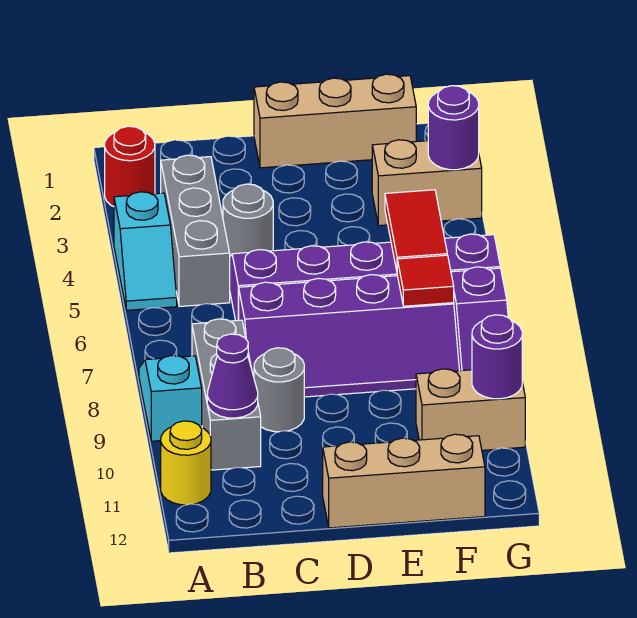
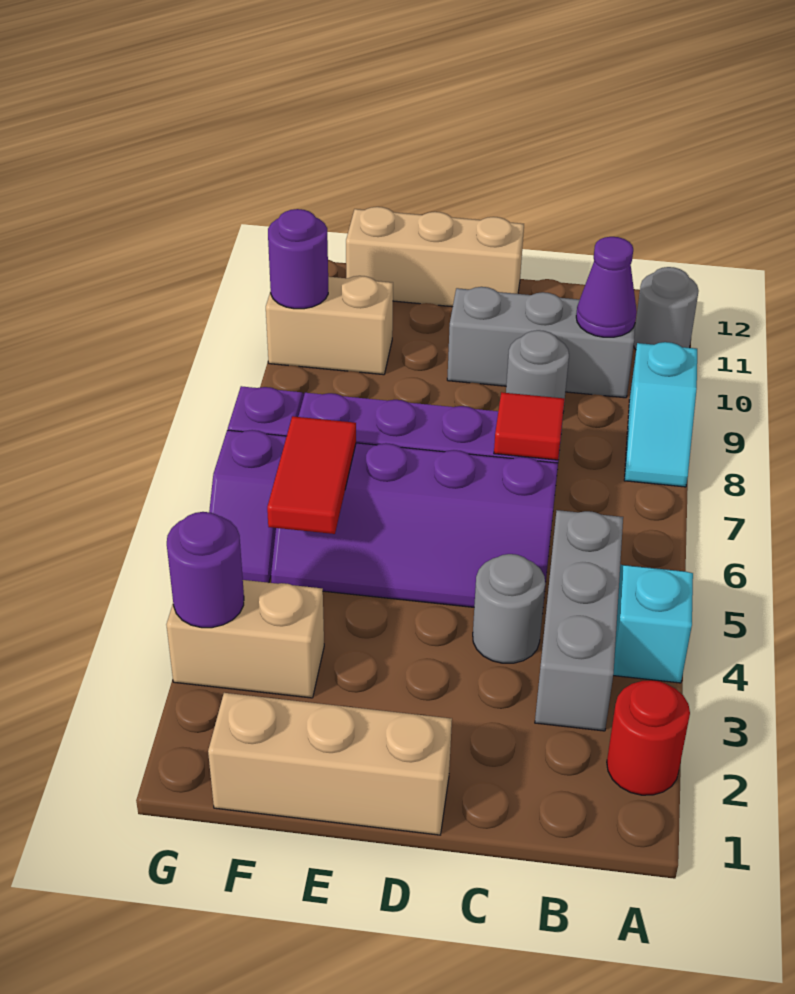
yellow round brick A11 level 1 -> grey round brick A11 level 1
grey brick B8:B10 level 1 -> grey brick B10:D10 level 1
red tile F7 level 2 -> red tile C7 level 2

